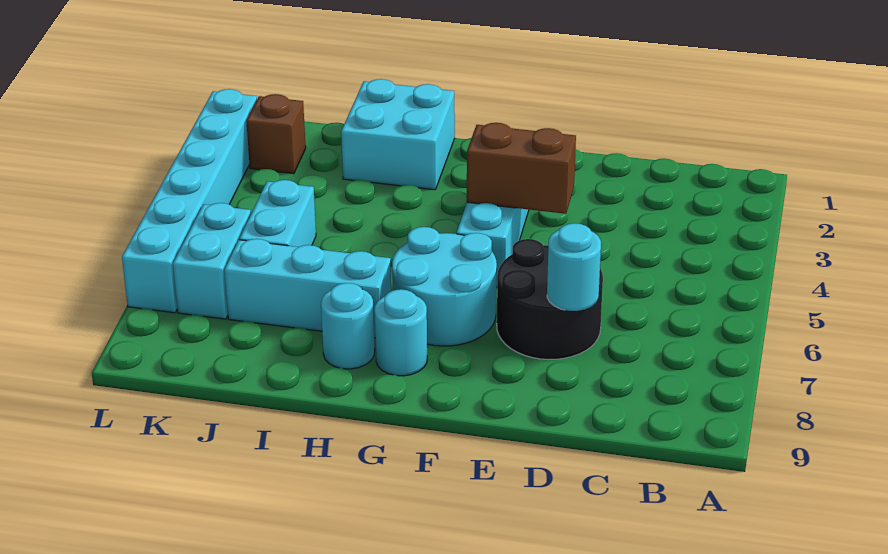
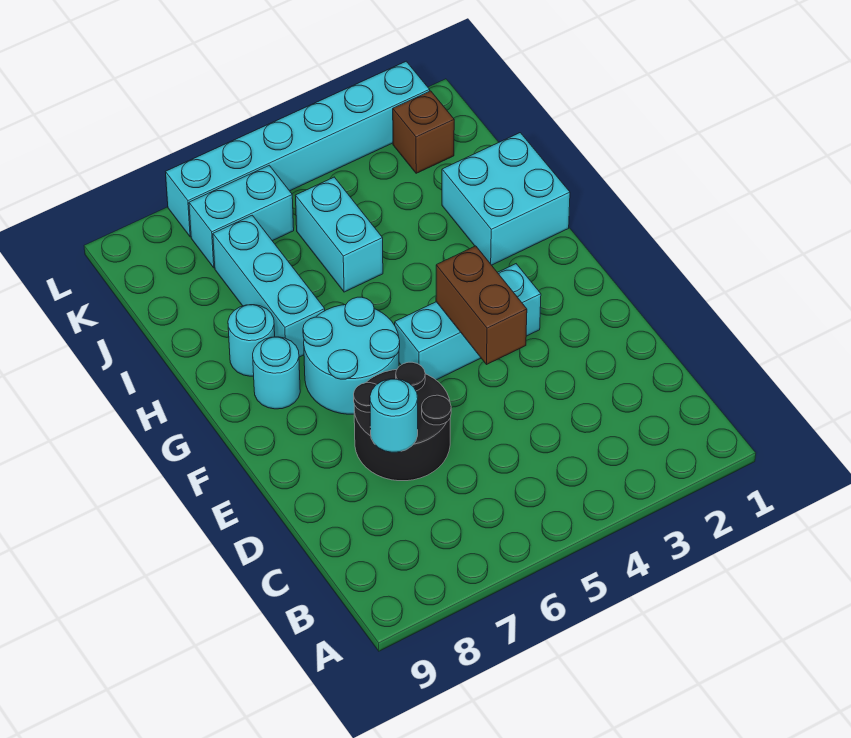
cyan brick J5:J6 level 1 -> cyan brick I5:J5 level 1

